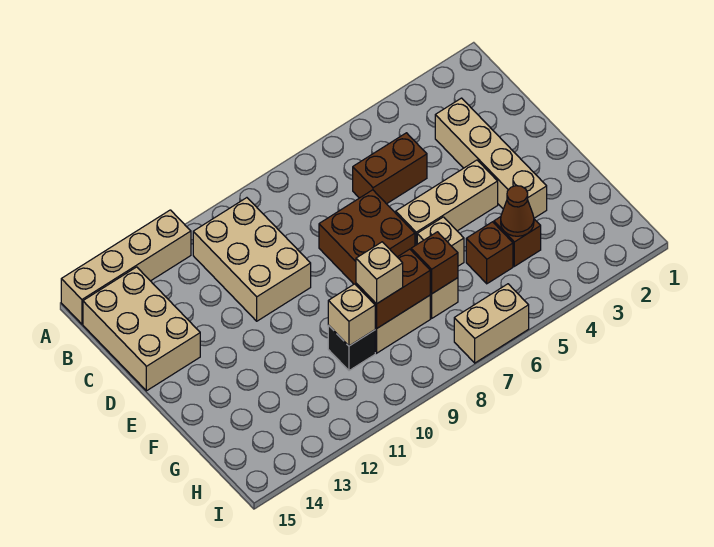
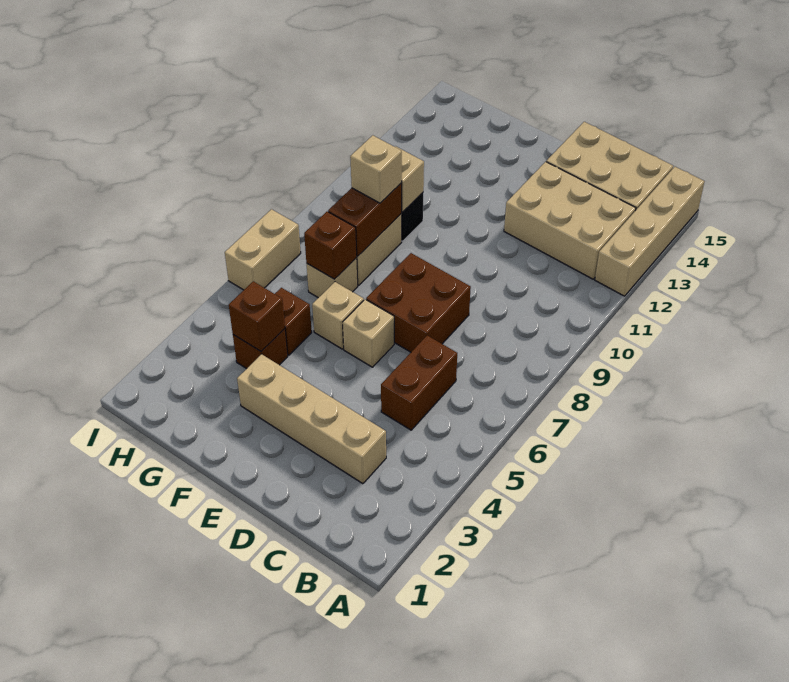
tan brick B10:D11 level 1 -> tan brick B12:D13 level 1
tan brick E4:E6 level 1 -> tan brick E6 level 1
brown cone G4 level 2 -> brown brick G4 level 2

